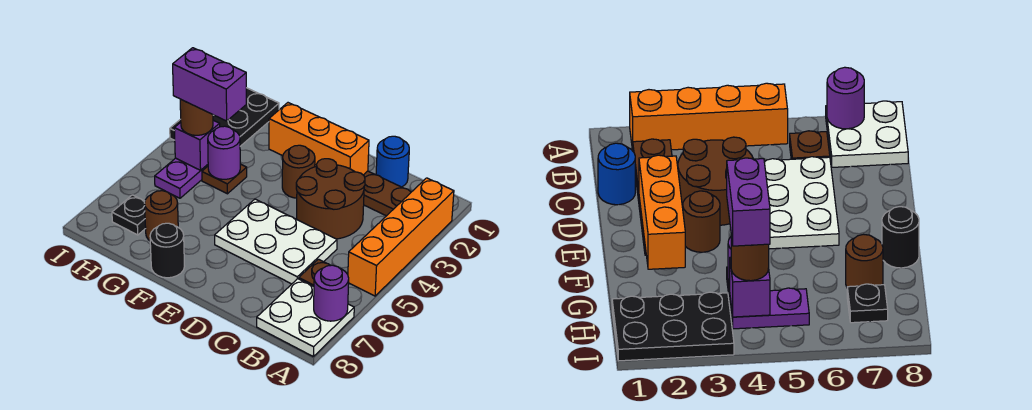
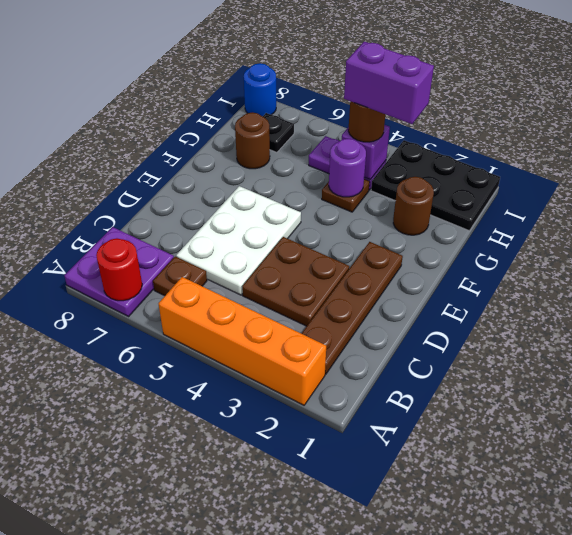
white plate A7:B8 level 1 -> purple plate A7:B8 level 1
purple round brick A7 level 2 -> red round brick A7 level 2
blue round brick C1 level 1 -> blue round brick I8 level 1
brown round brick C3:D4 level 1 -> brown plate C3:D4 level 1
orange brick D2:F2 level 2 -> none
brown round brick E3 level 1 -> brown round brick G2 level 1
black round brick F8 level 1 -> none
purple brick G4:H4 level 4 -> purple brick H3:H4 level 4

